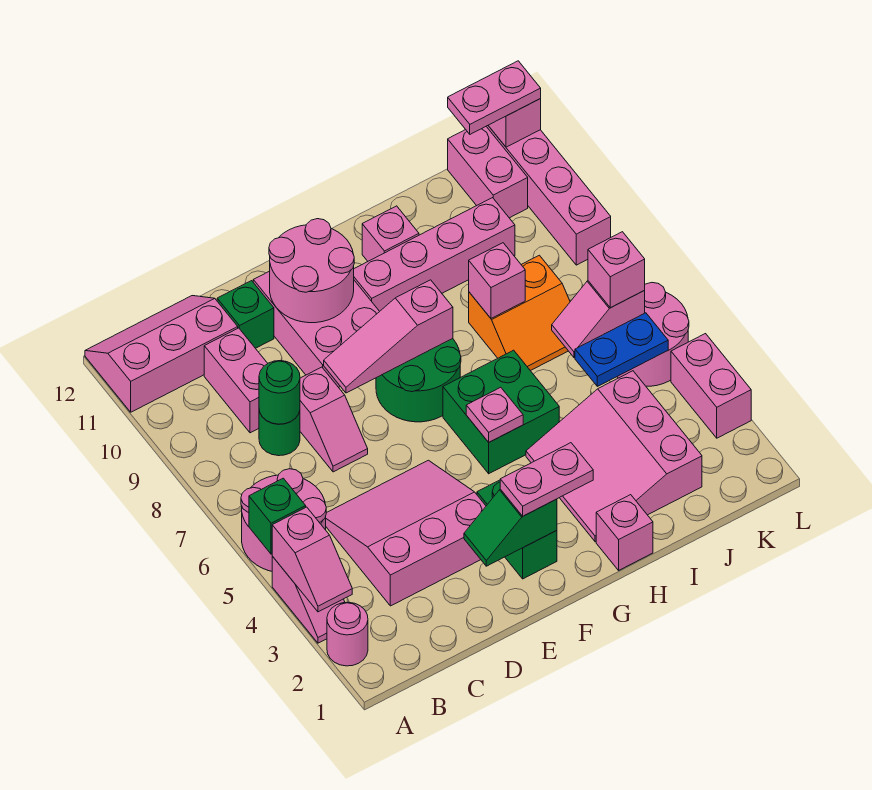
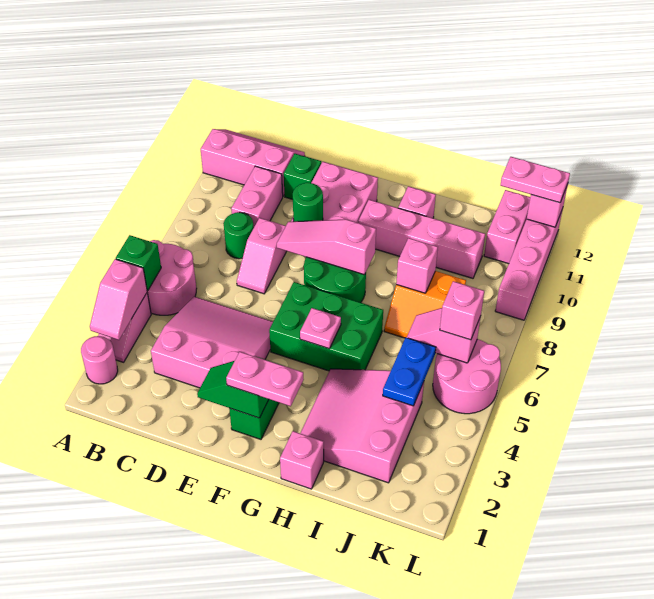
green round brick C8 level 2 -> green round brick E9 level 2
pink round brick E10:F11 level 2 -> none
green brick G5:H6 level 1 -> green brick F5:H6 level 1
blue plate J5:K5 level 2 -> blue plate J4:J5 level 2
pink brick L3:L4 level 1 -> none

